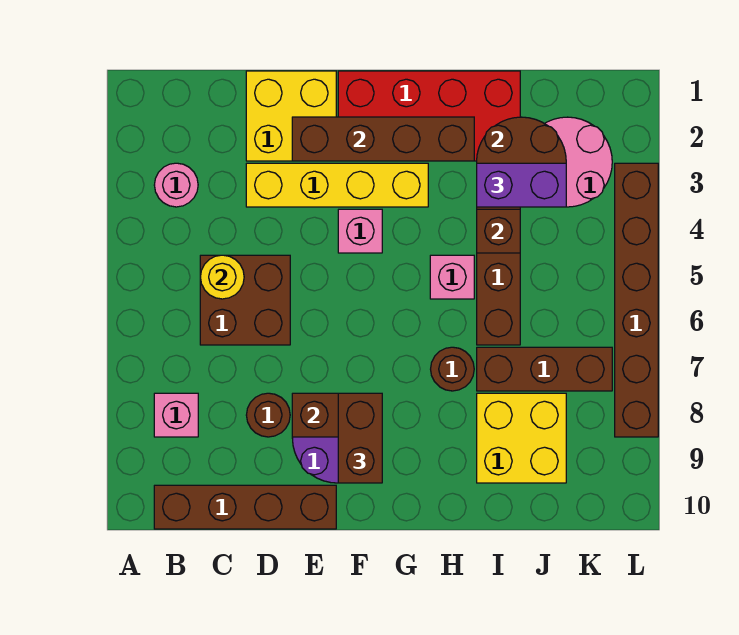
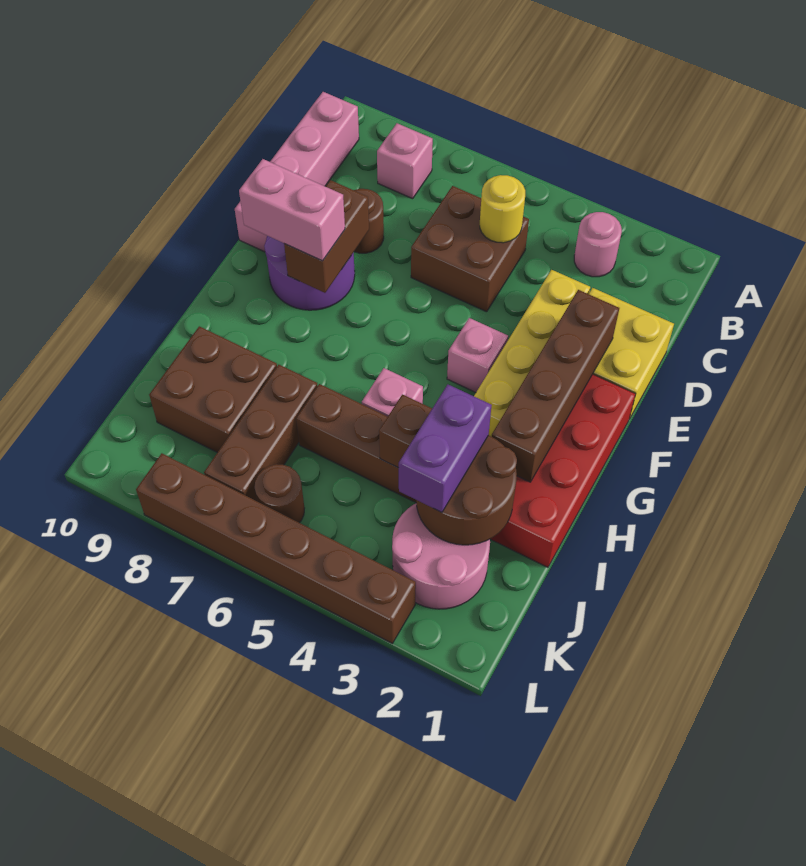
brown brick B10:E10 level 1 -> pink brick B10:E10 level 1
brown brick F8:F9 level 3 -> pink brick F8:F9 level 3
brown round brick H7 level 1 -> brown round brick K6 level 1
yellow brick I8:J9 level 1 -> brown brick I8:J9 level 1

